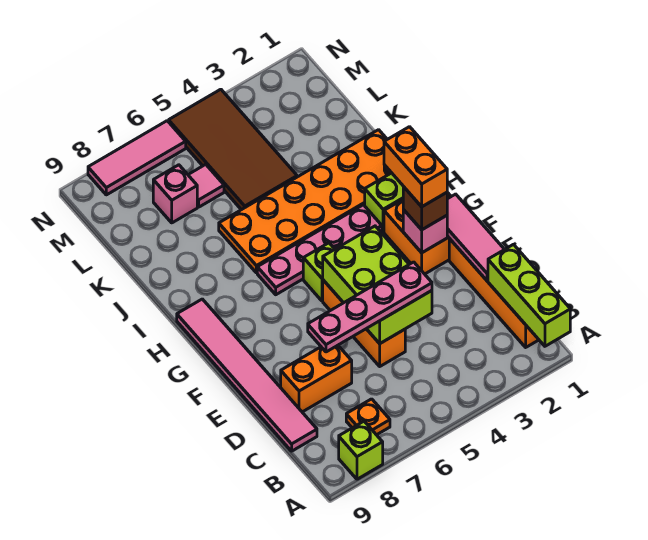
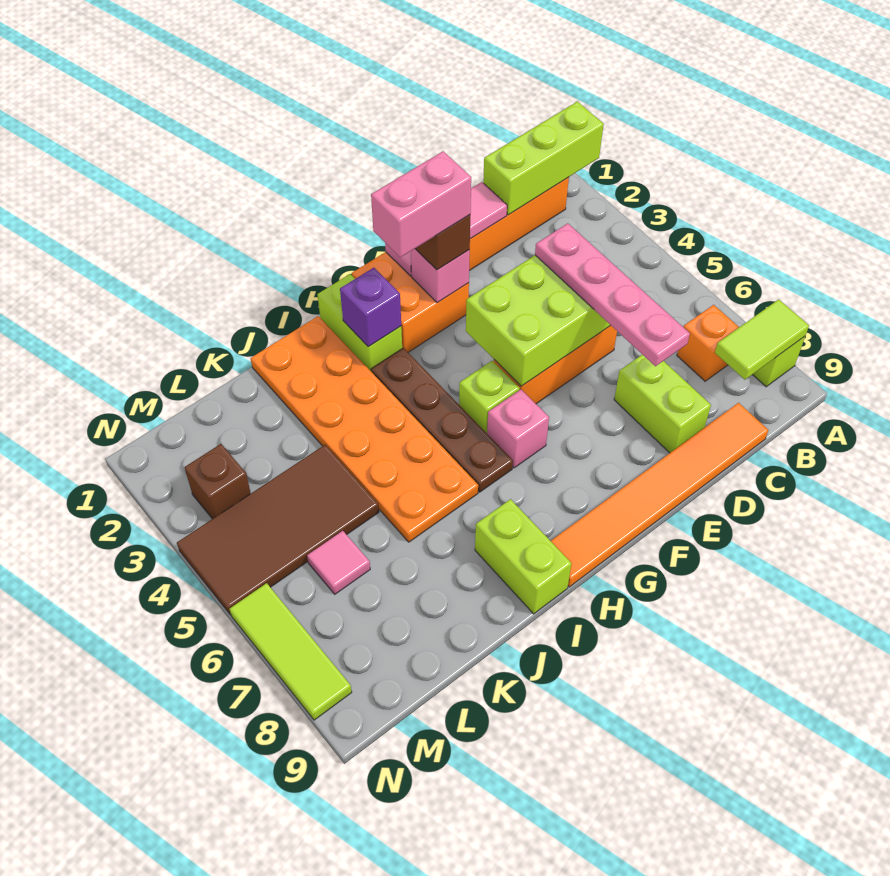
none -> lime tile A8:B8 level 2
orange plate B7 level 1 -> orange brick B7 level 1
pink tile C9:H9 level 1 -> orange tile C9:H9 level 1
orange brick D7:D8 level 1 -> lime brick D7:D8 level 1
orange brick F2:G2 level 4 -> pink brick F2:G2 level 4
none -> purple brick H2 level 2
pink plate H3:H6 level 1 -> brown plate H3:H6 level 1
none -> lime brick I8:I9 level 1
pink brick L7 level 1 -> pink brick G6 level 1
none -> brown brick M3 level 1
pink tile N6:N8 level 1 -> lime tile N6:N8 level 1

